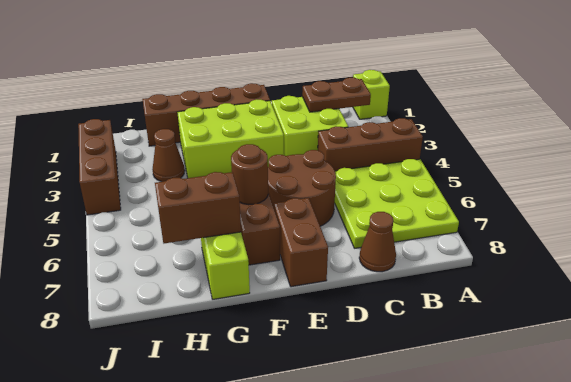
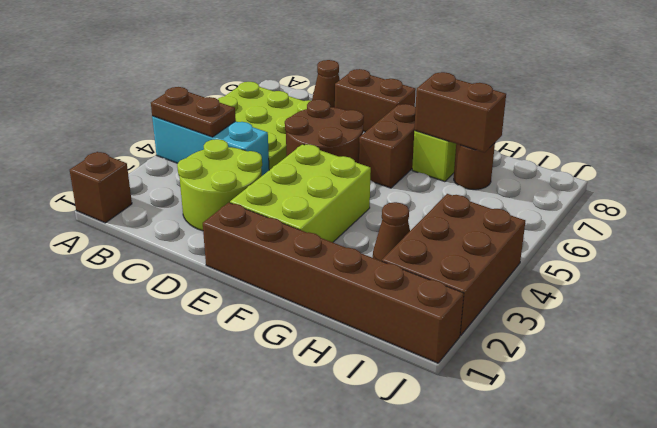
lime brick A1 level 1 -> brown brick A1 level 1
brown brick A4:C4 level 1 -> cyan brick A4:C4 level 1
brown plate B2:C2 level 2 -> brown plate A4:B4 level 2
lime brick C2:D3 level 1 -> lime round brick C2:D3 level 1
brown brick E1:H1 level 1 -> brown brick E1:J1 level 1
lime brick E2:G3 level 1 -> lime brick E2:F4 level 1
brown brick E7:E8 level 1 -> brown brick D8:E8 level 1
brown round brick F6 level 2 -> brown round brick H7 level 1
brown brick J2:J4 level 1 -> brown brick I2:J4 level 1

